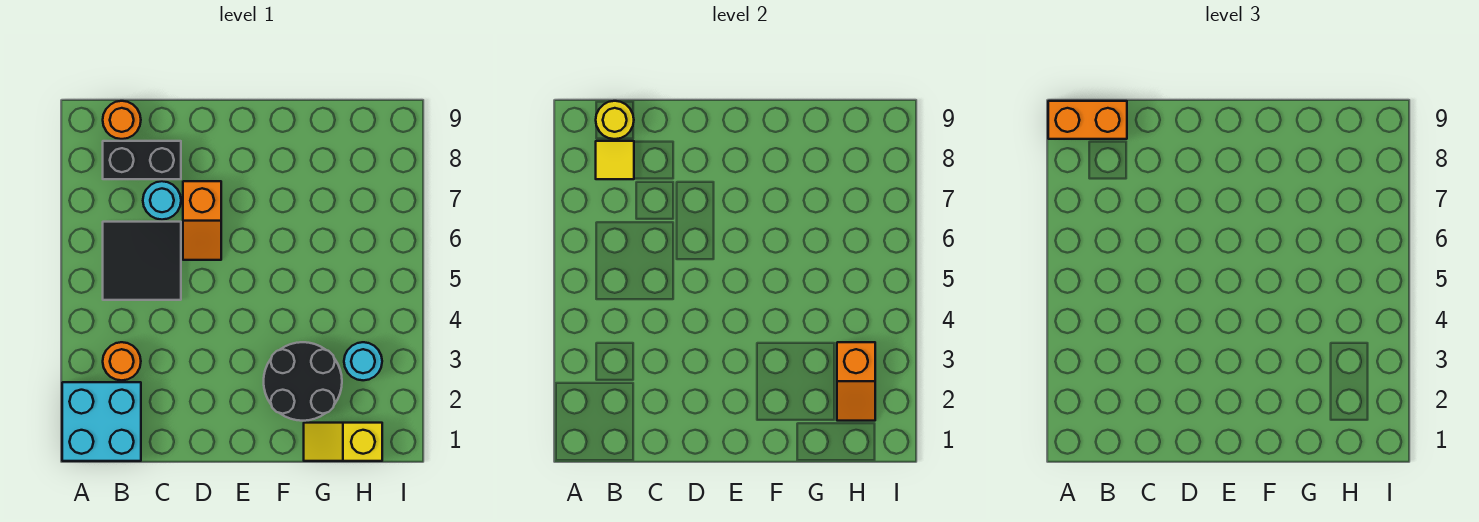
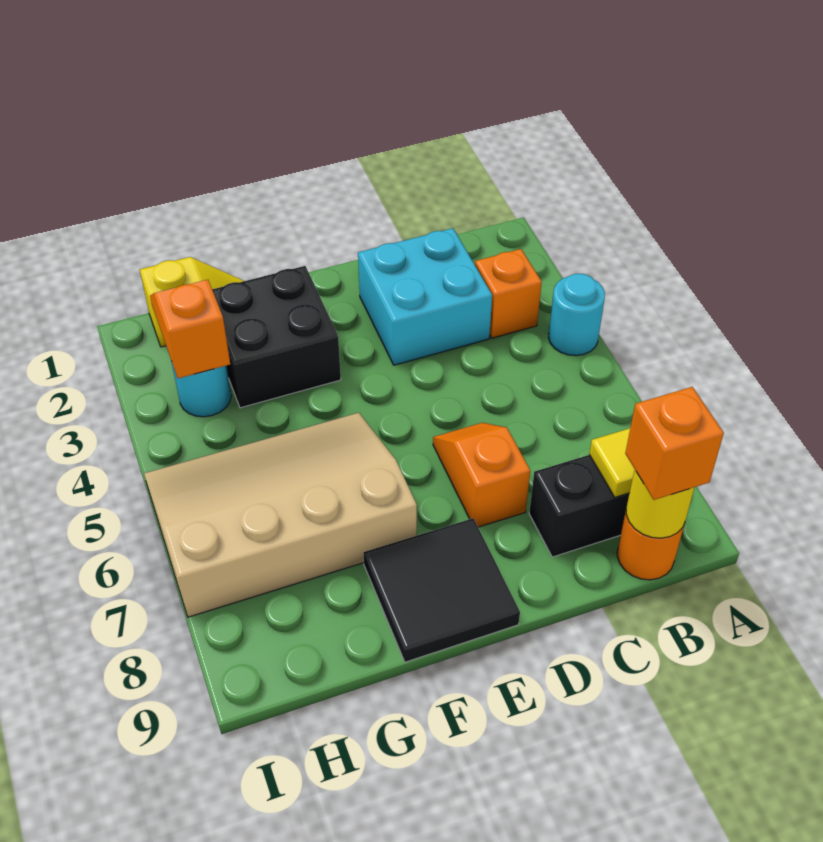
cyan brick A1:B2 level 1 -> cyan brick C2:D3 level 1
orange brick A9:B9 level 3 -> orange brick B9 level 3
orange round brick B3 level 1 -> orange brick B3 level 1
black tile B5:C6 level 1 -> black tile E8:F9 level 1
cyan round brick C7 level 1 -> cyan round brick A4 level 1
black round brick F2:G3 level 1 -> black brick F2:G3 level 1
none -> tan slope F5:I7 level 1 top 7

